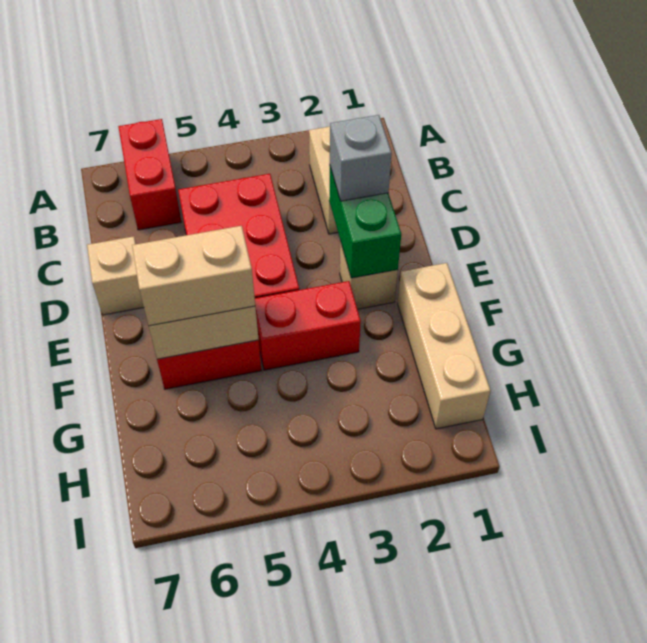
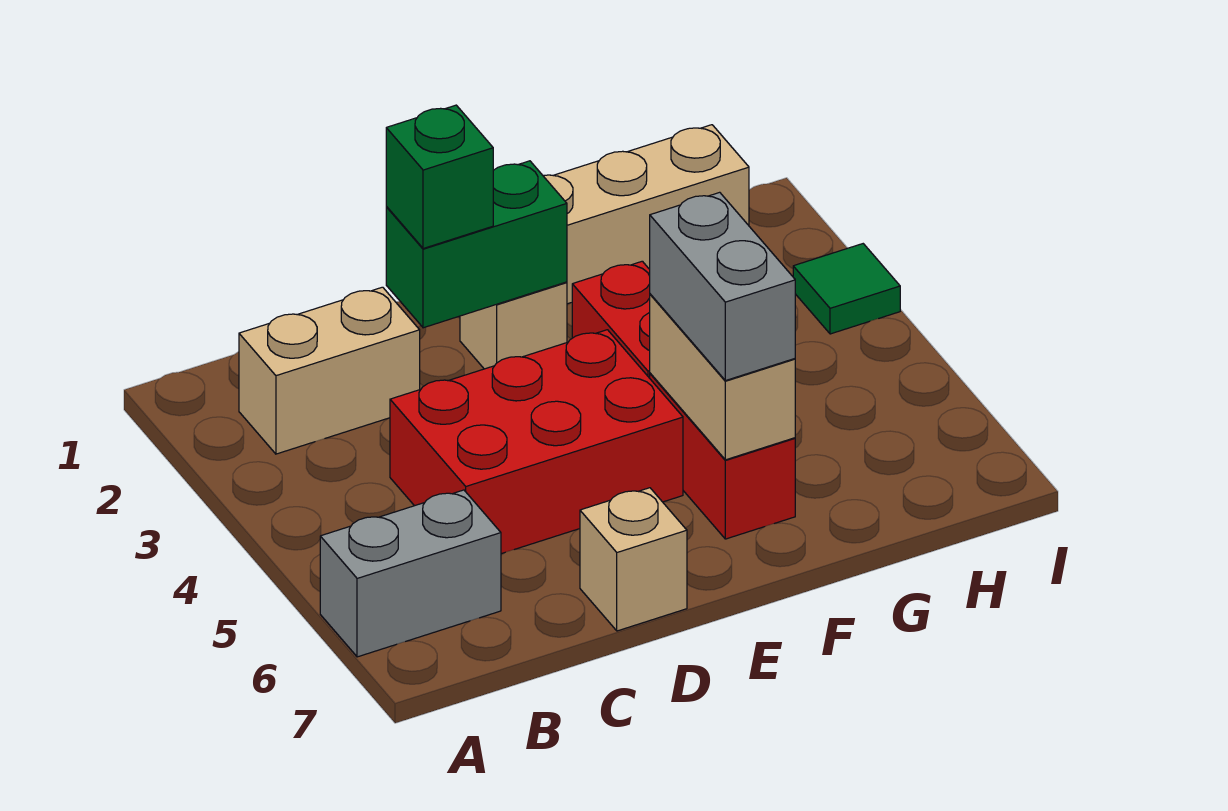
red brick A6:B6 level 1 -> grey brick A6:B6 level 1
grey brick D2 level 3 -> green brick D2 level 3
tan brick F5:F6 level 3 -> grey brick F5:F6 level 3
none -> green tile I3 level 1

